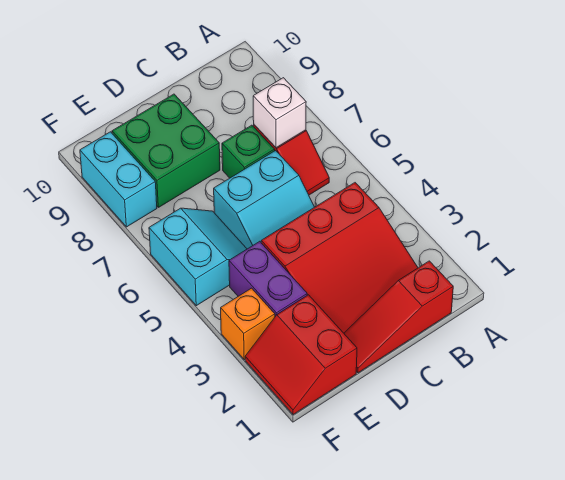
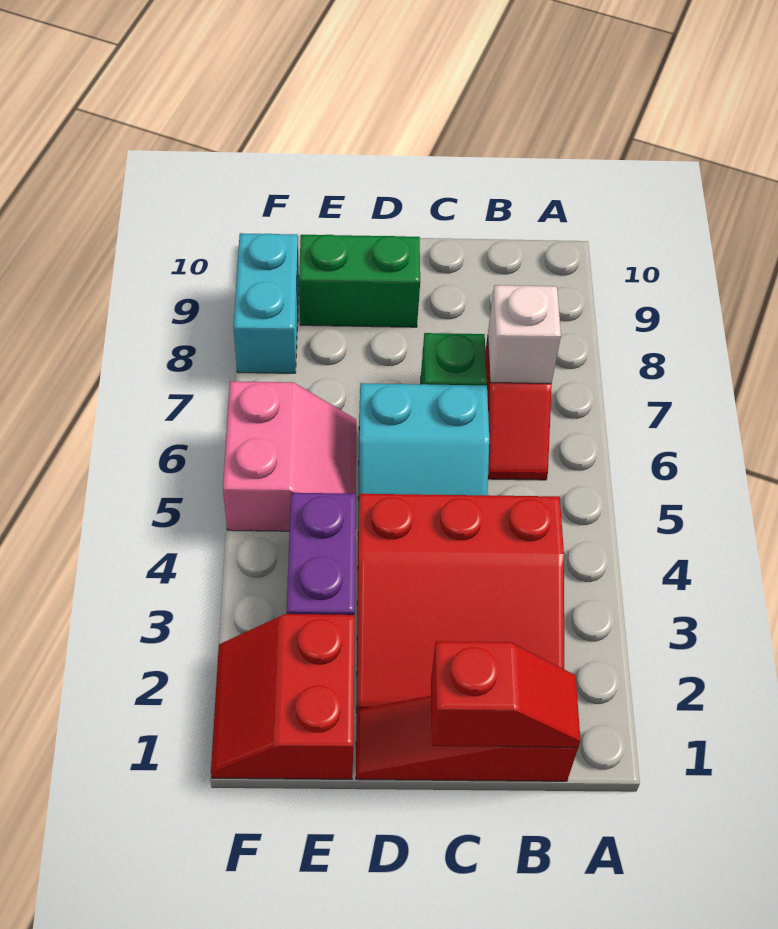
none -> red slope B1:C1 level 2 top C
green brick D8:E9 level 1 -> green brick D9:E9 level 1
cyan slope E5:F6 level 1 top F -> pink slope E5:F6 level 1 top F
orange brick F3 level 1 -> none

